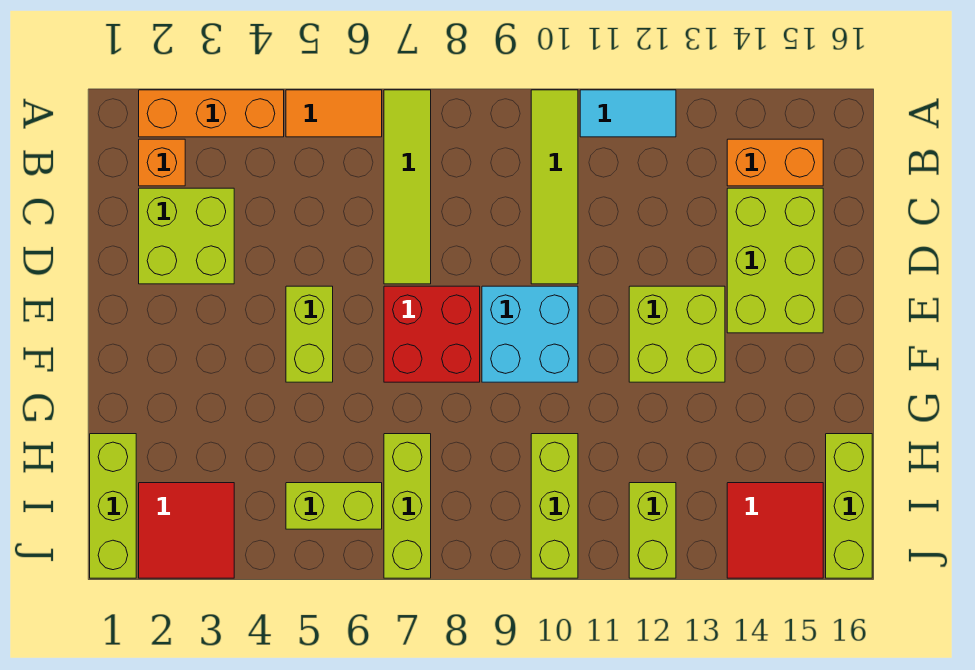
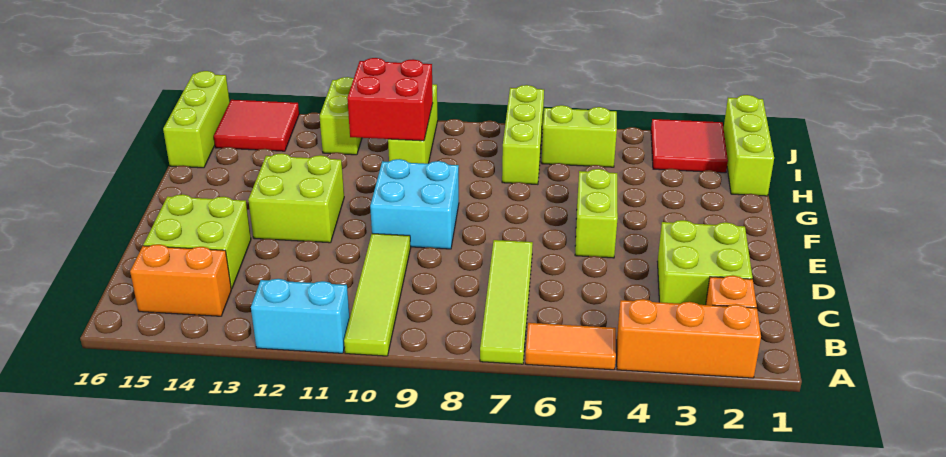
cyan tile A11:A12 level 1 -> cyan brick A11:A12 level 1
lime brick C14:E15 level 1 -> lime brick C14:D15 level 1
red brick E7:F8 level 1 -> red brick H10:I11 level 2

